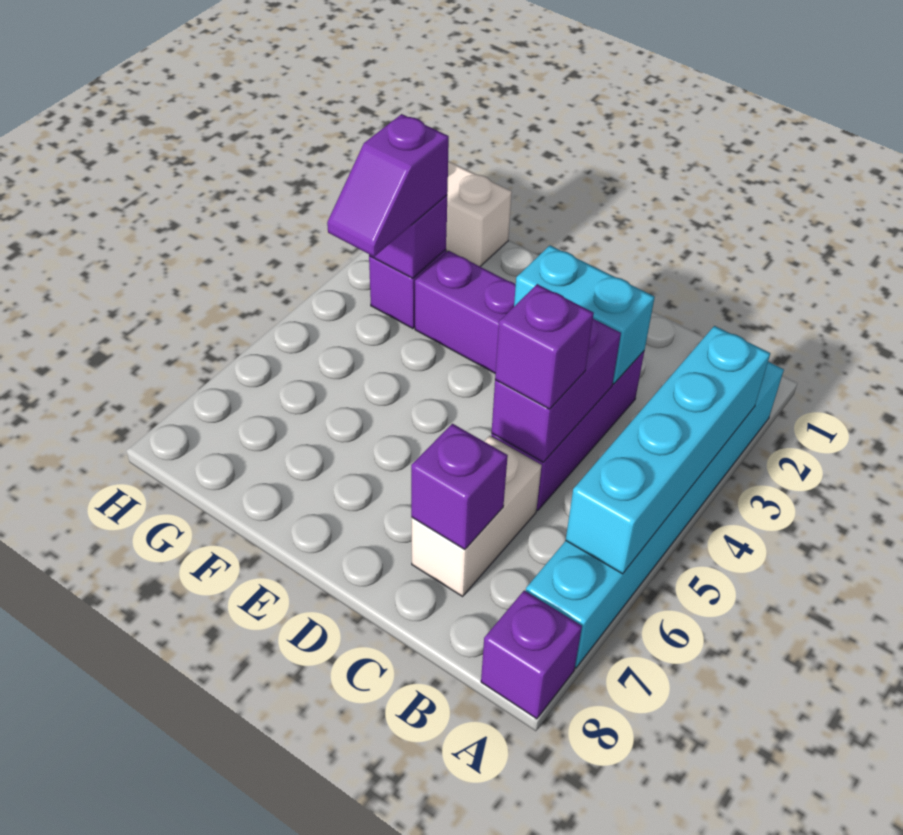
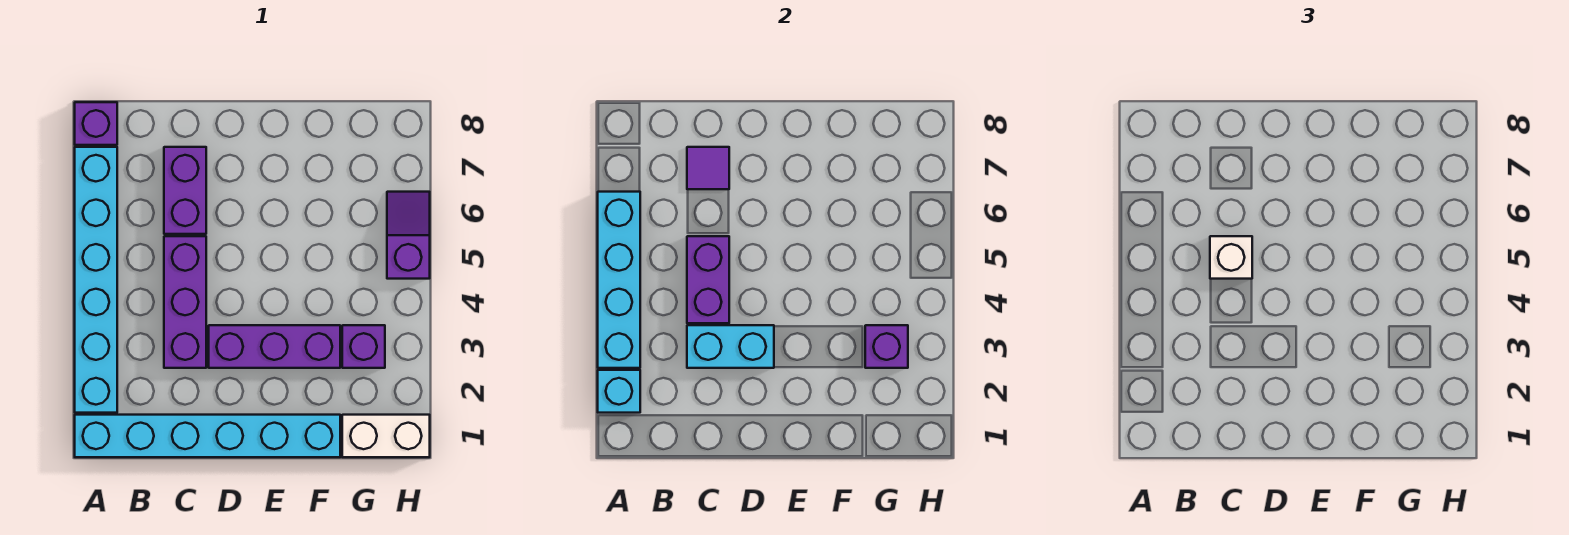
none -> cyan brick A1:F1 level 1
none -> cyan brick A2 level 2
purple brick C5 level 3 -> white brick C5 level 3
white brick C6:C7 level 1 -> purple brick C6:C7 level 1
purple brick C7 level 2 -> purple tile C7 level 2
purple slope G3:G4 level 3 top 3 -> purple slope H5:H6 level 1 top 5

